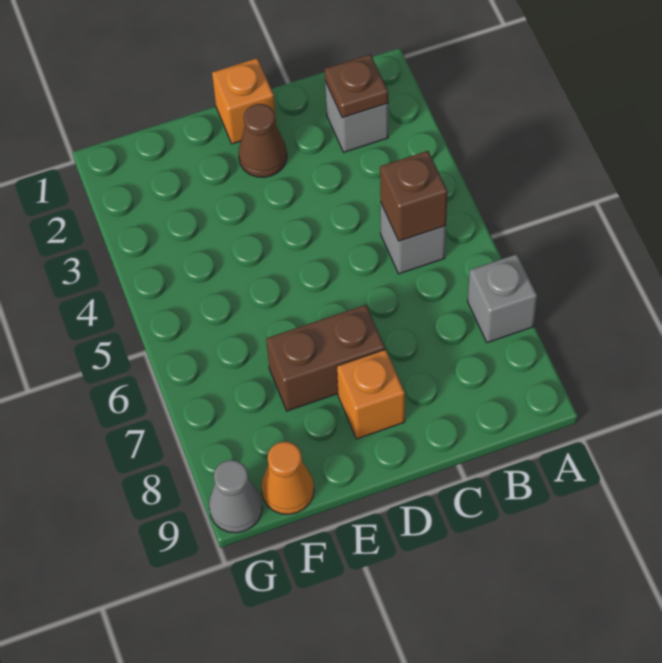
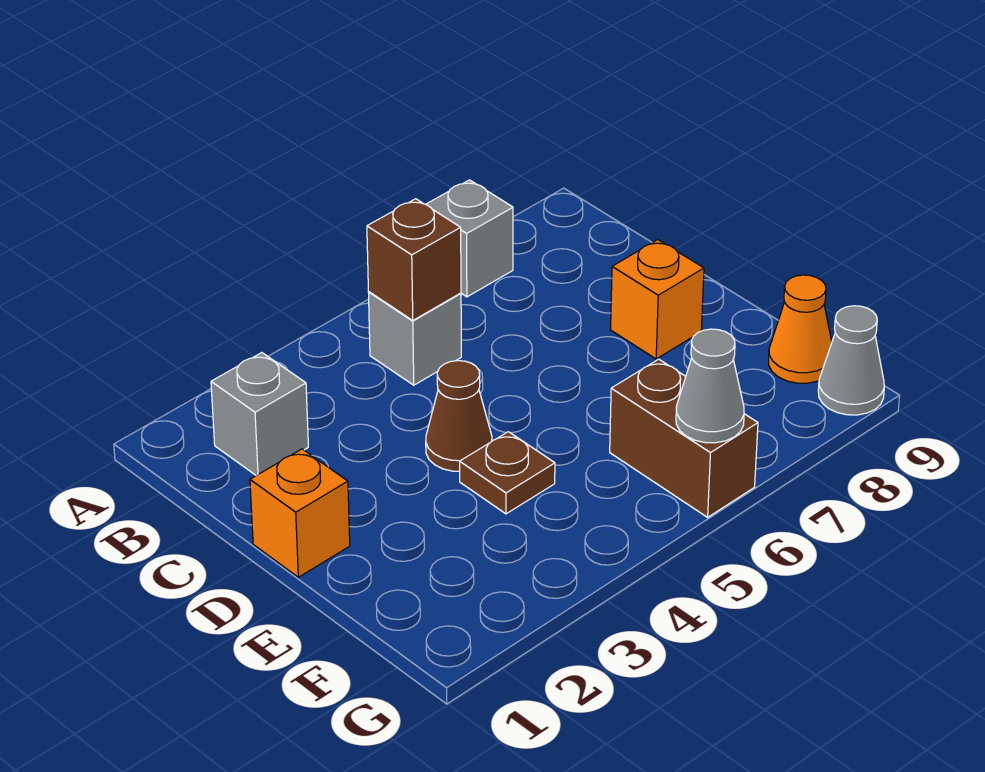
brown plate B2 level 2 -> brown plate E4 level 1
brown cone D2 level 1 -> brown cone D4 level 1
brown brick D7:E7 level 1 -> brown brick F6:G6 level 1
none -> grey cone G6 level 2

